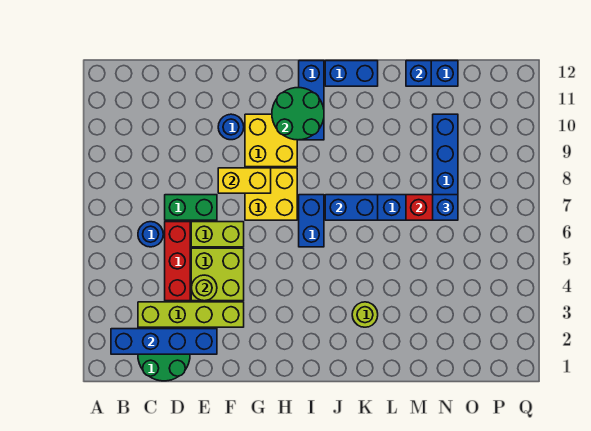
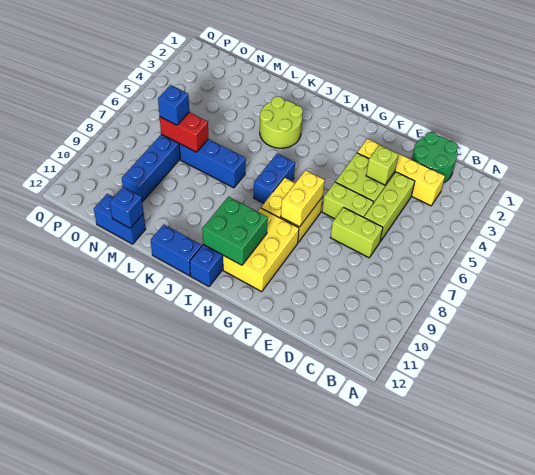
blue brick B2:E2 level 2 -> none
lime brick C3:F3 level 1 -> yellow brick C3:F3 level 1
blue round brick C6 level 1 -> none
red brick D4:D6 level 1 -> lime brick D4:D6 level 1
green brick D7:E7 level 1 -> lime brick D7:E7 level 1
lime round brick E4 level 2 -> lime brick E4 level 2
yellow brick F8:G8 level 2 -> yellow brick G7:G8 level 2
blue round brick F10 level 1 -> none
yellow brick G9:H10 level 1 -> yellow brick G9:H11 level 1
green round brick H10:I11 level 2 -> green brick H10:I11 level 2
blue brick J7:K7 level 2 -> none
lime round brick K3 level 1 -> lime round brick J3:K4 level 1

